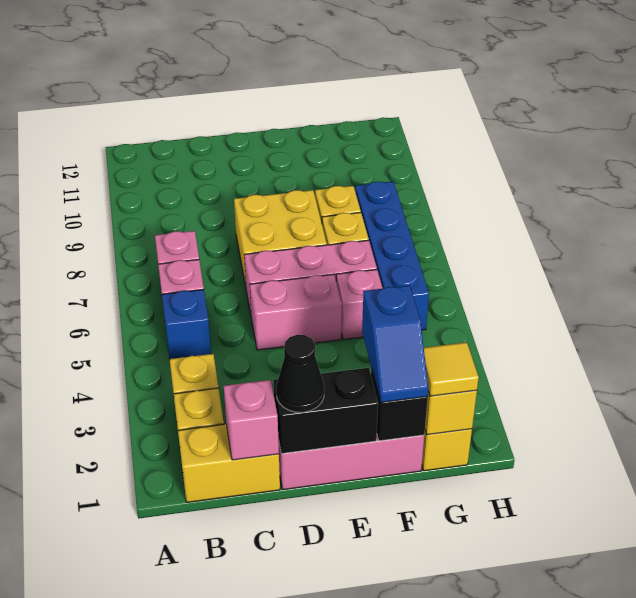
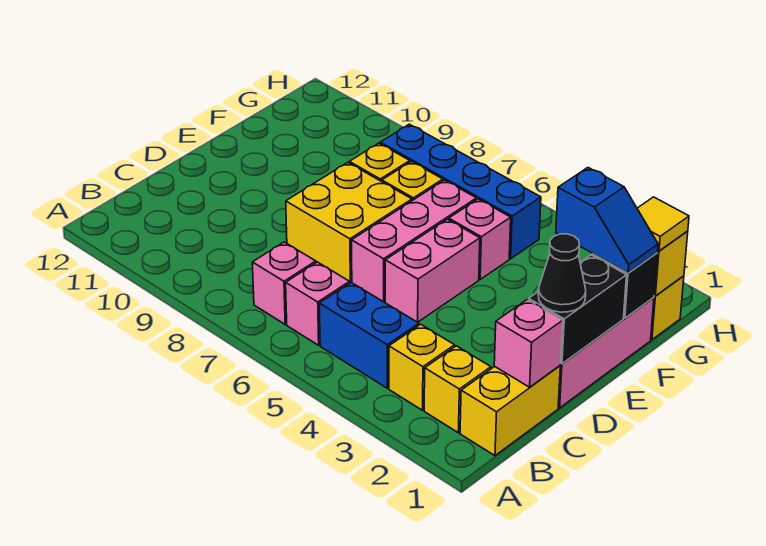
blue brick B5 level 1 -> blue brick B4:B5 level 1

